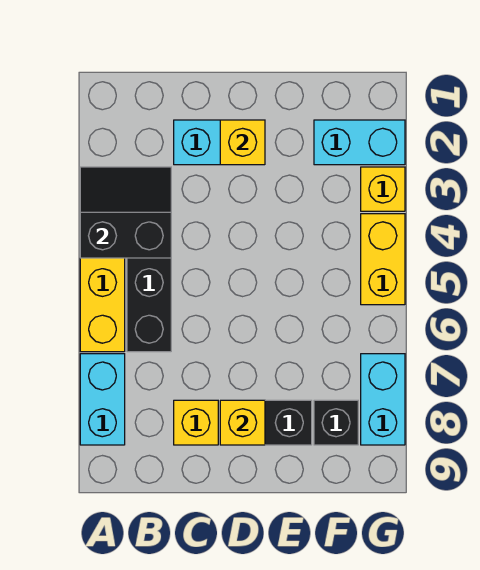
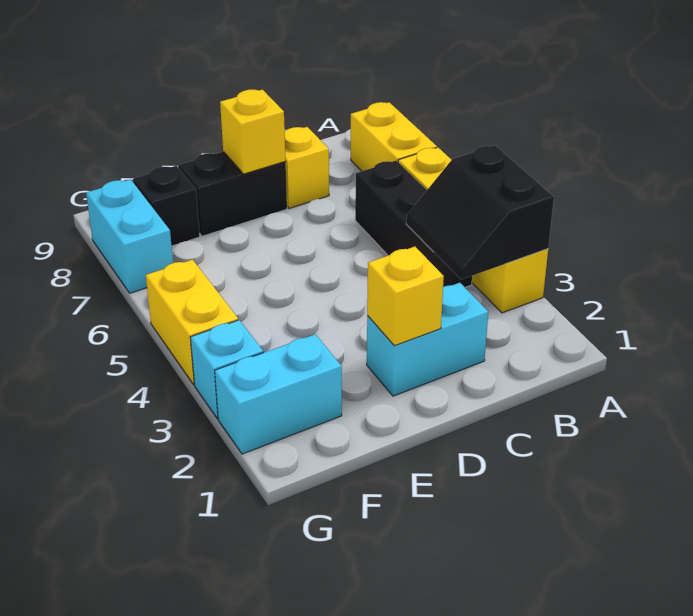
black slope A3:B4 level 2 top 4 -> black slope A3:B4 level 2 top A
cyan brick A7:A8 level 1 -> yellow brick A7:A8 level 1
yellow brick G3 level 1 -> cyan brick G3 level 1

